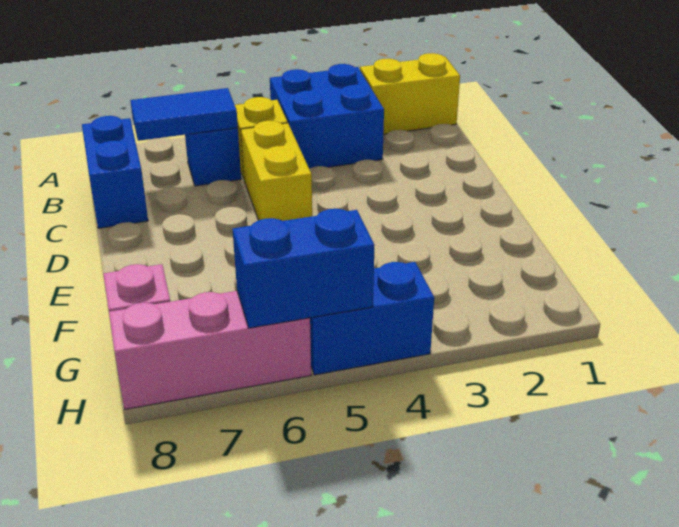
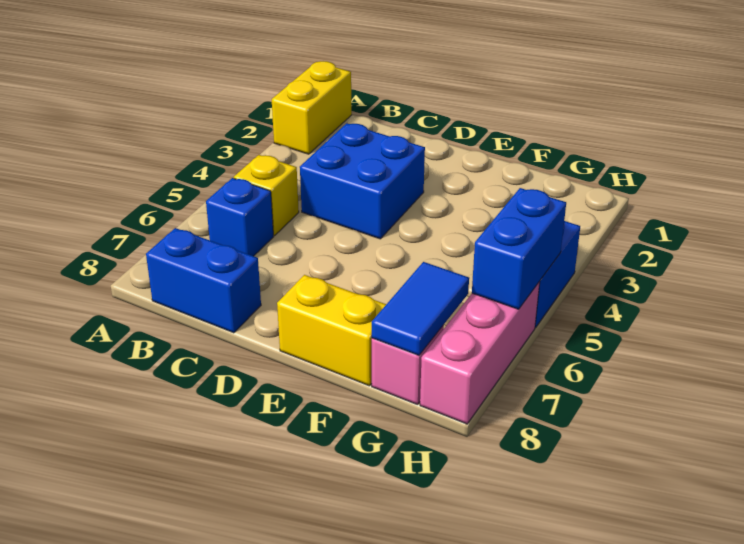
blue brick A3:B4 level 1 -> blue brick C3:D4 level 1
blue tile B6:B7 level 2 -> blue tile G7:G8 level 2
yellow brick C5:D5 level 1 -> yellow brick E8:F8 level 1

